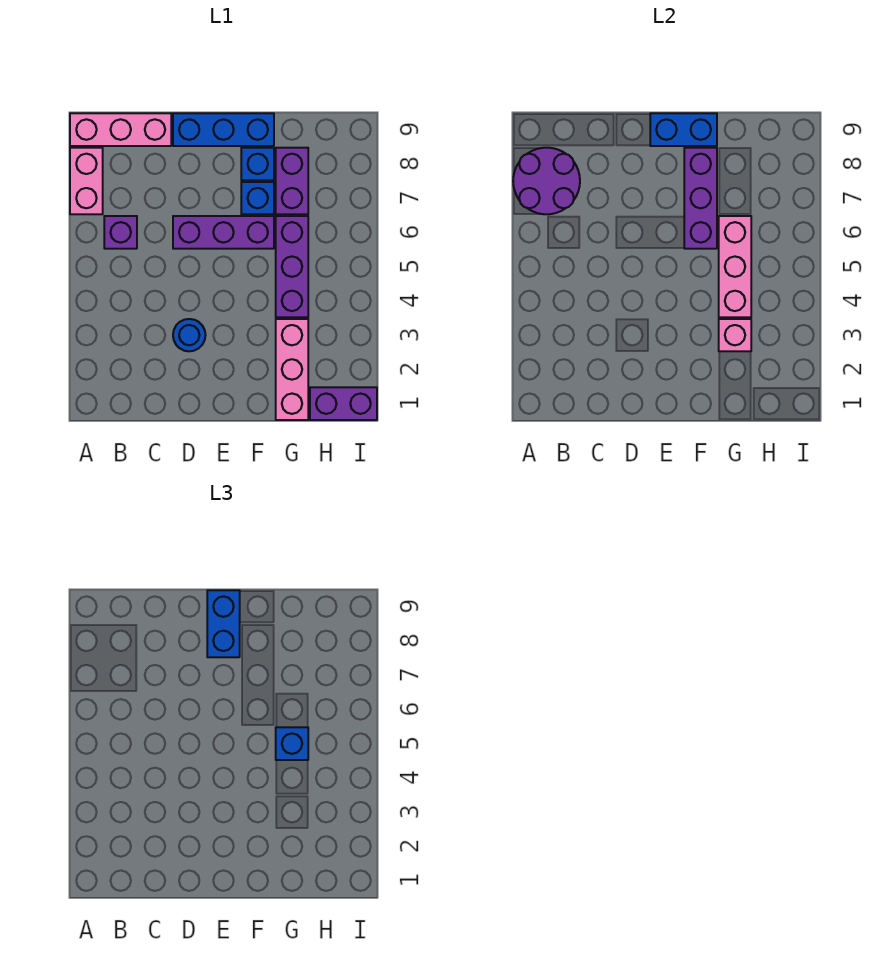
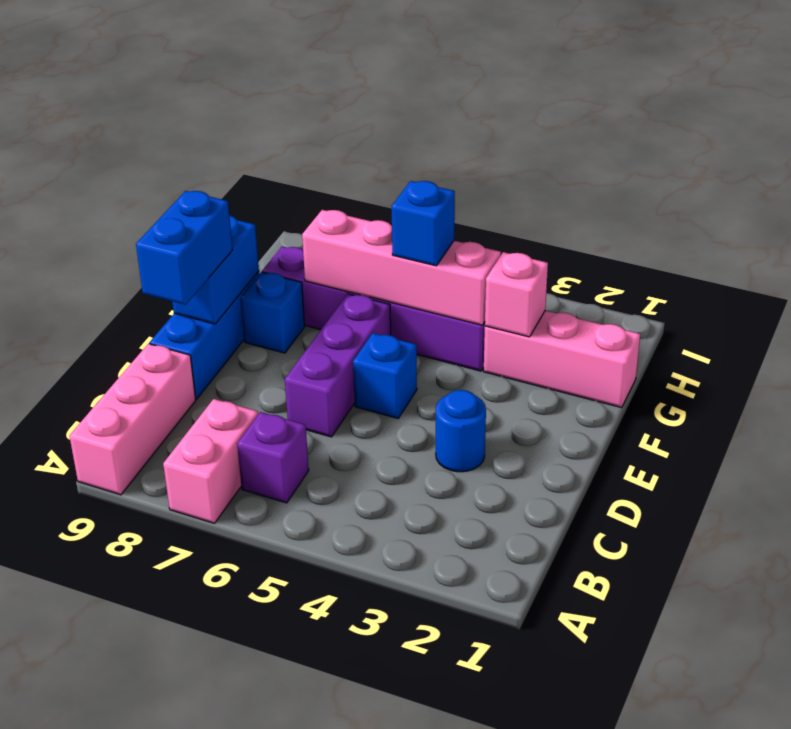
pink brick A7:A8 level 1 -> pink brick A7:B7 level 1
purple round brick A7:B8 level 2 -> none
blue brick E8:E9 level 3 -> blue brick D9:E9 level 3
purple brick F6:F8 level 2 -> none
blue brick F7 level 1 -> blue brick E5 level 1
pink brick G4:G6 level 2 -> pink brick G4:G7 level 2
purple brick H1:I1 level 1 -> none

